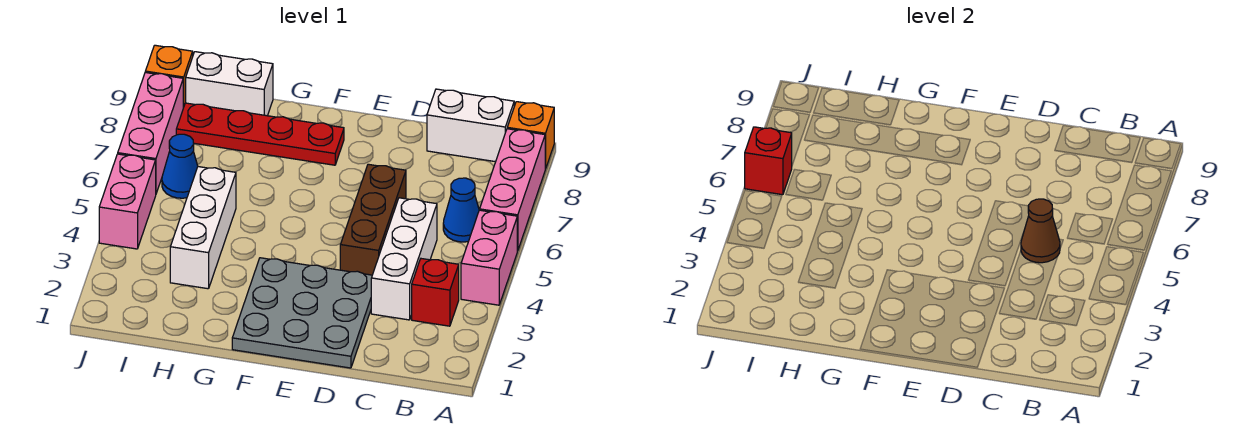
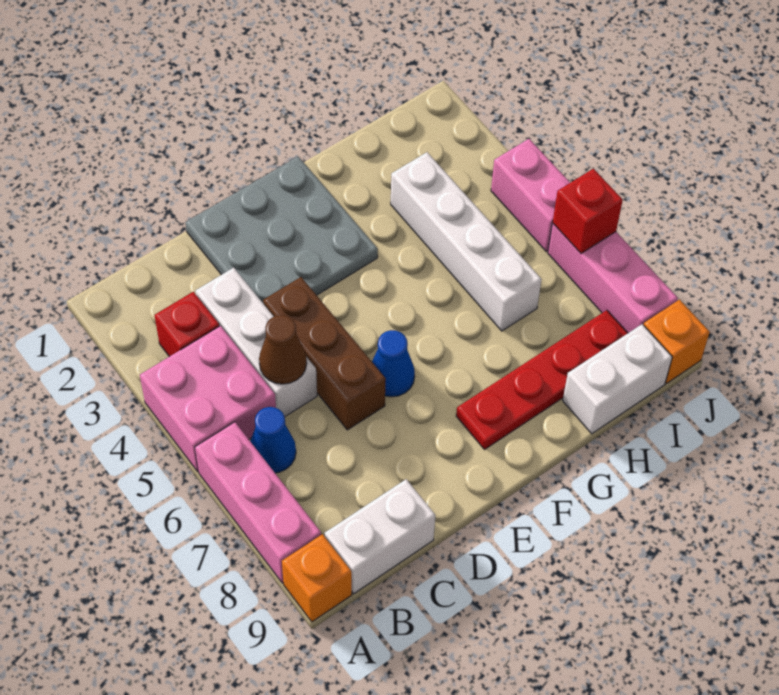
pink brick A4:A5 level 1 -> pink brick A4:B5 level 1
white brick H3:H5 level 1 -> white brick H3:H6 level 1
blue cone I6 level 1 -> blue cone E6 level 1

